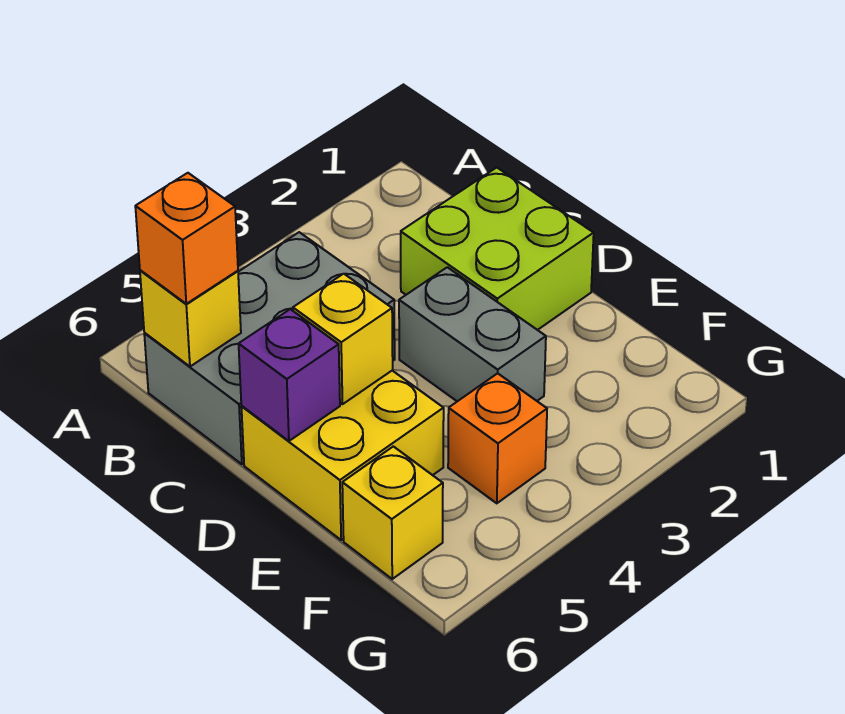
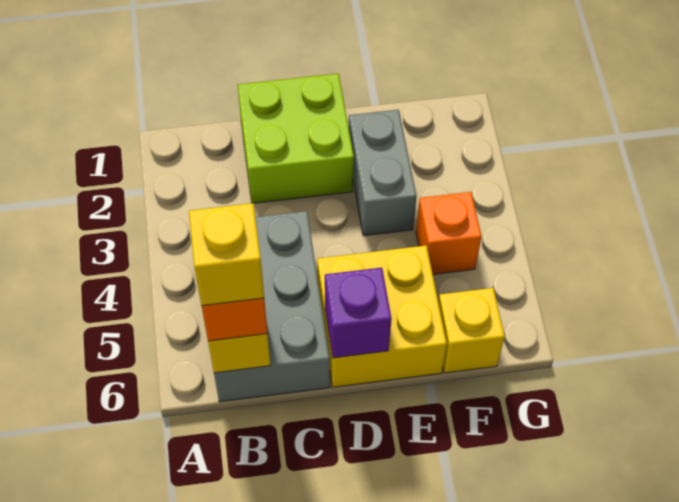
grey brick D3:E3 level 1 -> grey brick E2:E3 level 1
yellow brick D5 level 2 -> yellow brick B6 level 4

